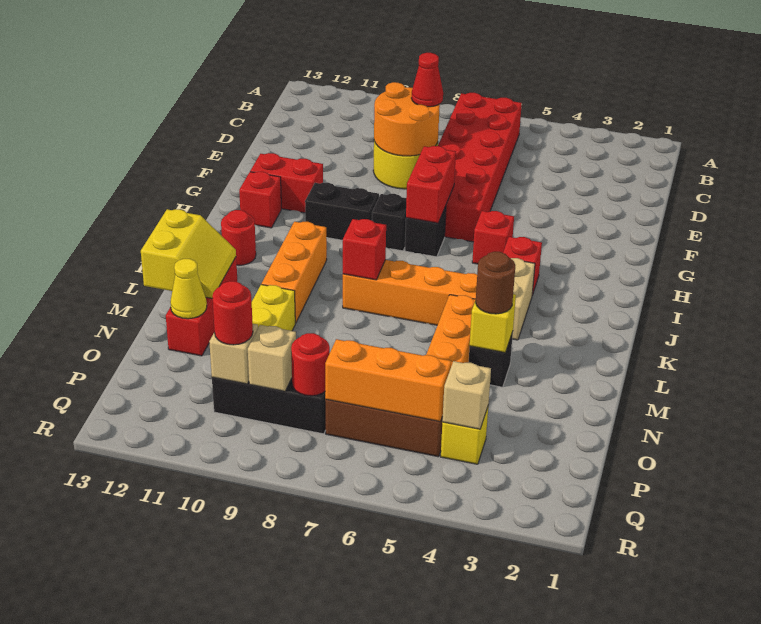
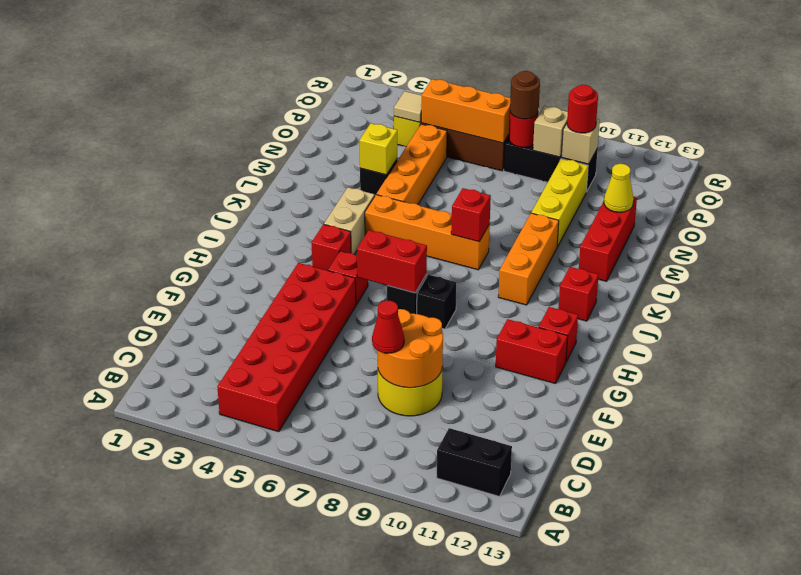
red brick B6:G7 level 1 -> red brick B4:G5 level 1
red brick G7:H7 level 2 -> red brick H6:H7 level 2
black brick H9:H10 level 1 -> black brick B11:B12 level 1
red round brick J12 level 1 -> red brick J12 level 1
yellow slope L12:M13 level 2 top 13 -> none
brown round brick M4 level 3 -> brown round brick P8 level 3
tan brick P4 level 2 -> tan tile P4 level 2

